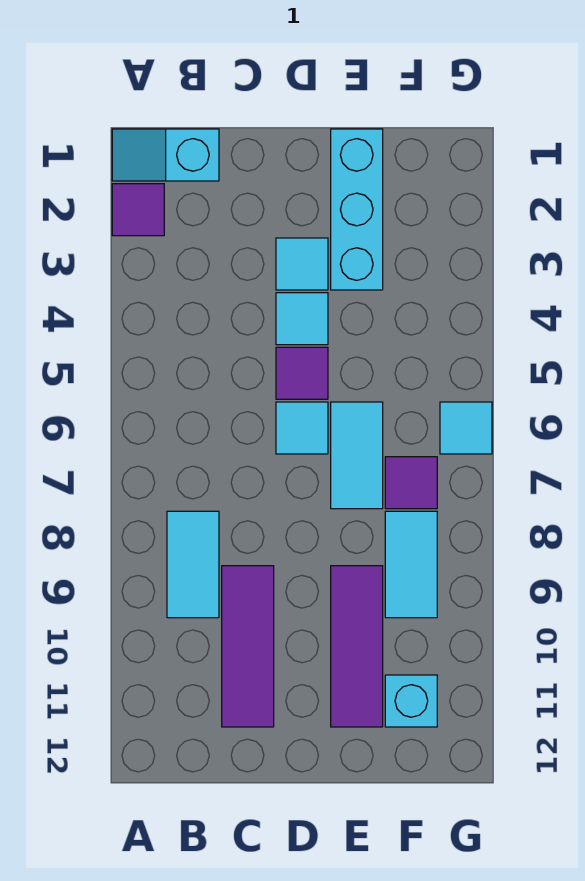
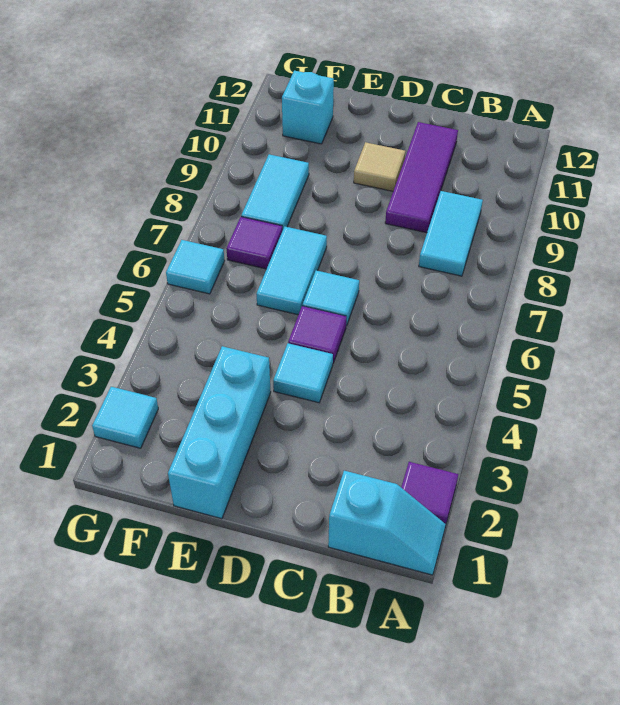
cyan tile D3 level 1 -> cyan tile G2 level 1
none -> tan tile D10 level 1
purple tile E9:E11 level 1 -> none

